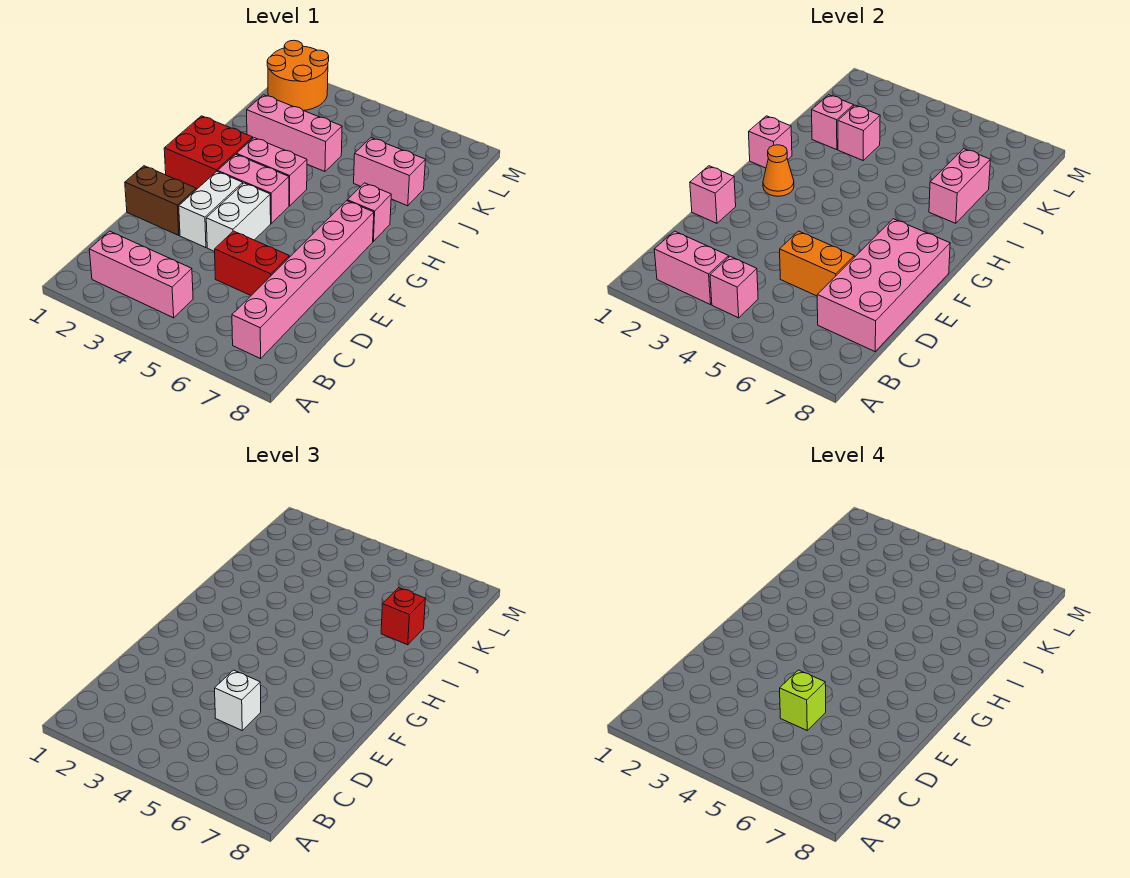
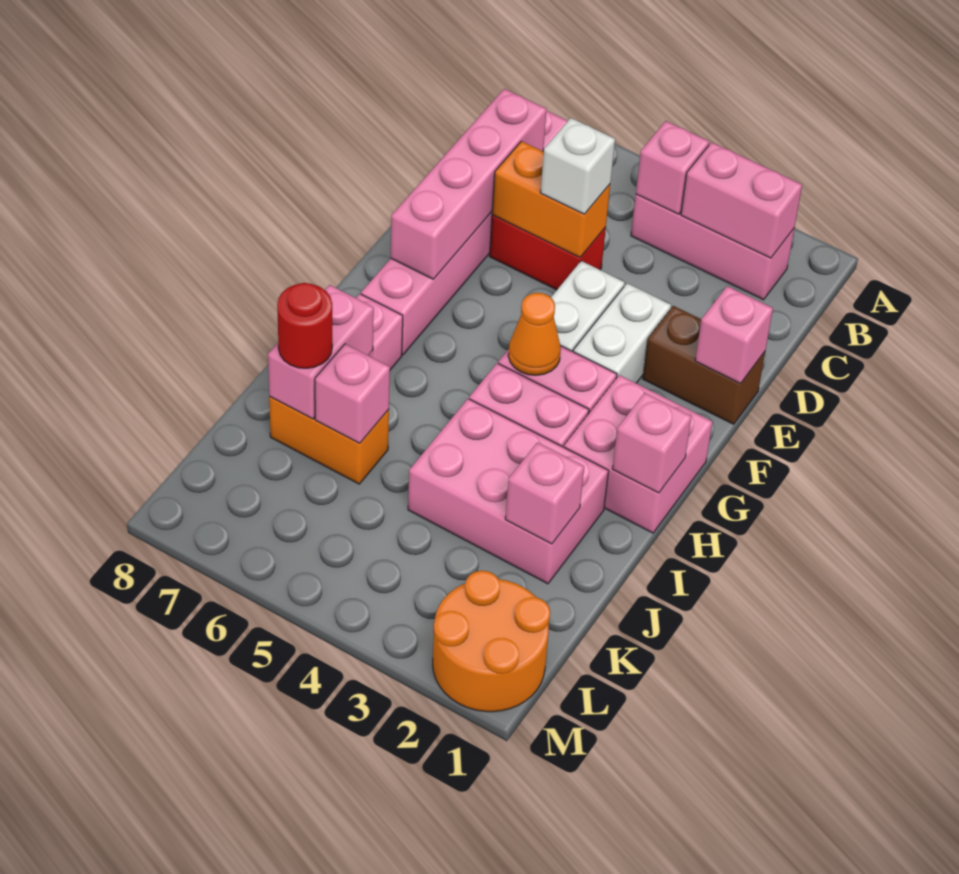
pink brick C7:F8 level 2 -> pink brick C7:F7 level 2
lime brick D5 level 4 -> none
red brick G1:H2 level 1 -> pink brick G1:H2 level 1
orange cone G2 level 2 -> orange cone G4 level 2
pink brick J2:J4 level 1 -> pink brick I2:J4 level 1
pink brick J3 level 2 -> pink brick J6 level 2
pink brick J6:J7 level 1 -> orange brick J6:J7 level 1
red brick J7 level 3 -> red round brick J7 level 3

